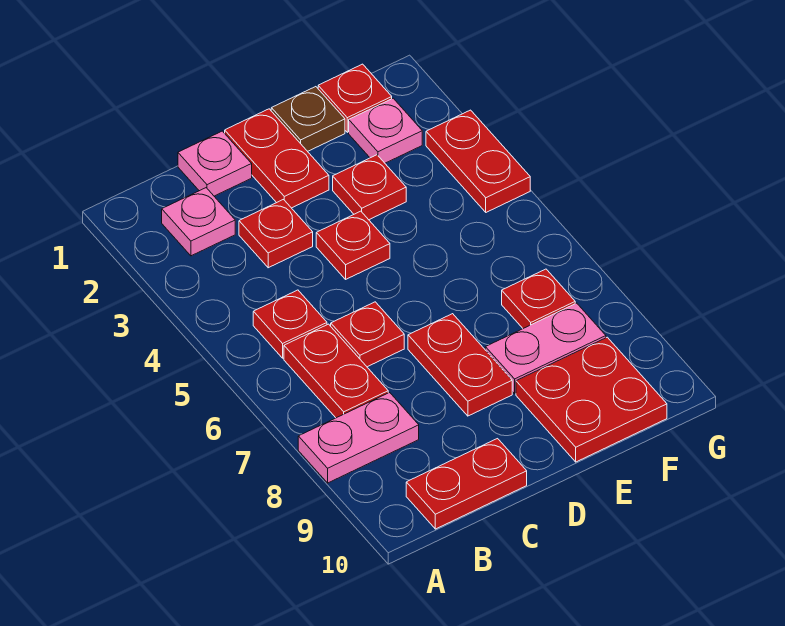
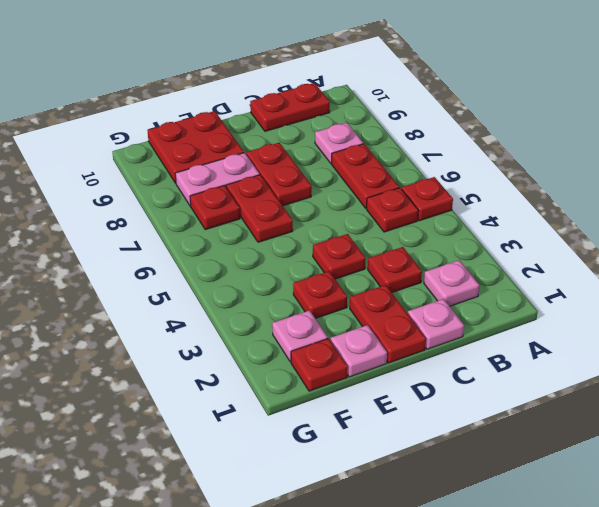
pink plate A8:B8 level 1 -> pink plate B8 level 1
red plate C6 level 1 -> red plate A5 level 1
brown plate E1 level 1 -> pink plate E1 level 1
red plate G3:G4 level 1 -> red plate E6:E7 level 1

